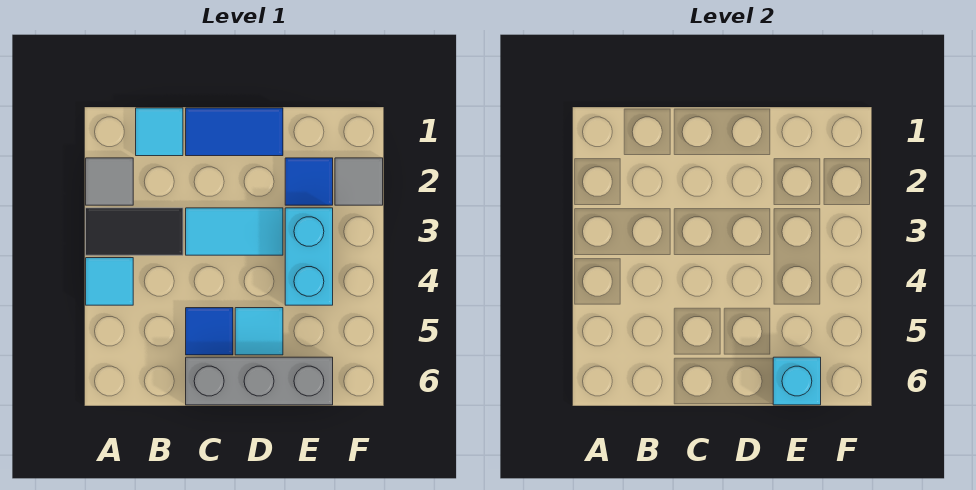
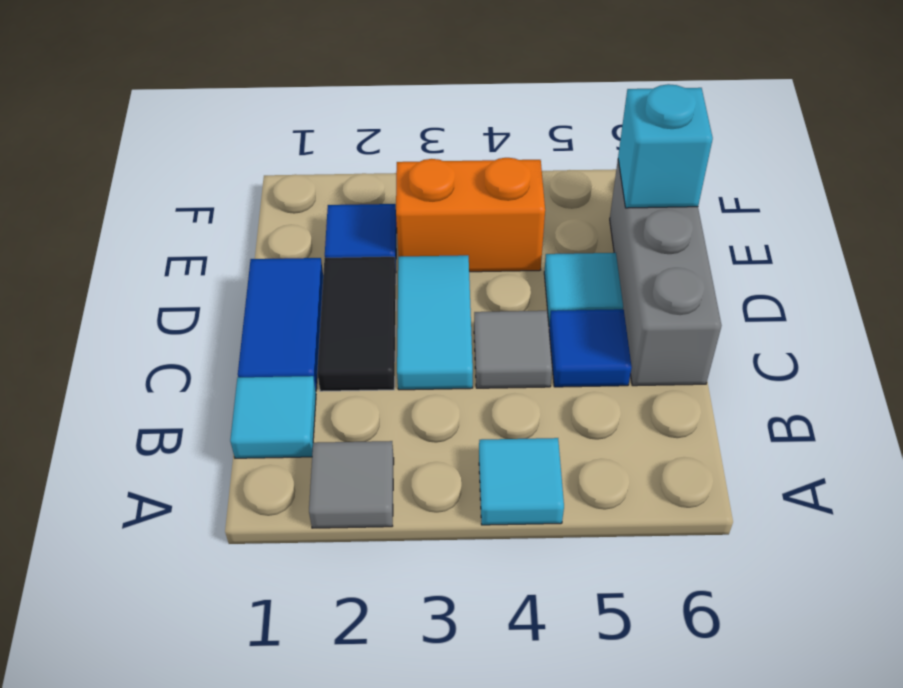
black tile A3:B3 level 1 -> black tile C2:D2 level 1
cyan brick E3:E4 level 1 -> orange brick E3:E4 level 1
grey tile F2 level 1 -> grey tile C4 level 1

